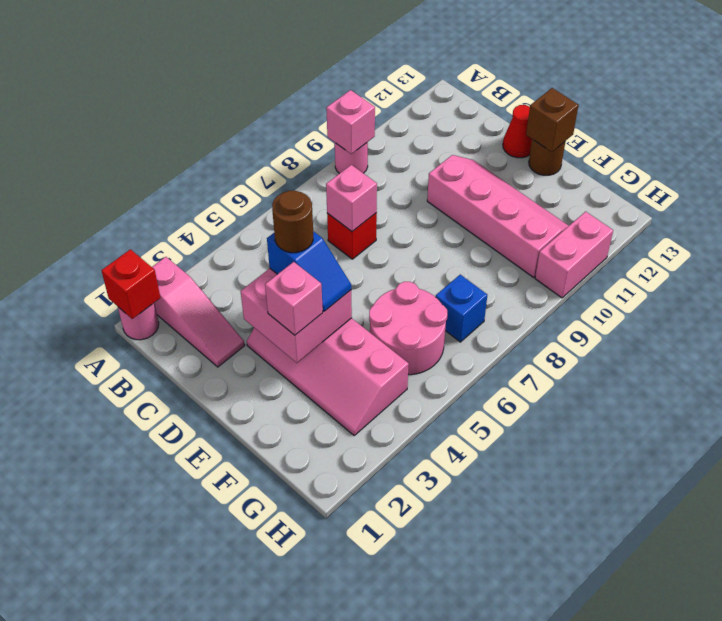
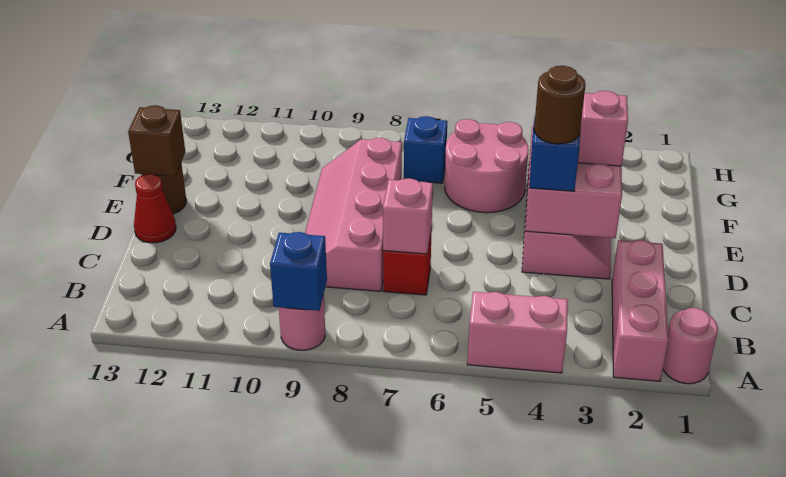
red brick A1 level 2 -> none
pink slope A2:C2 level 1 top A -> pink brick A2:C2 level 1
pink brick A9 level 2 -> blue brick A9 level 2
pink slope D10:G11 level 1 top 10 -> pink slope C8:F9 level 1 top 8
pink brick H10:H11 level 1 -> pink brick A4:A5 level 1

